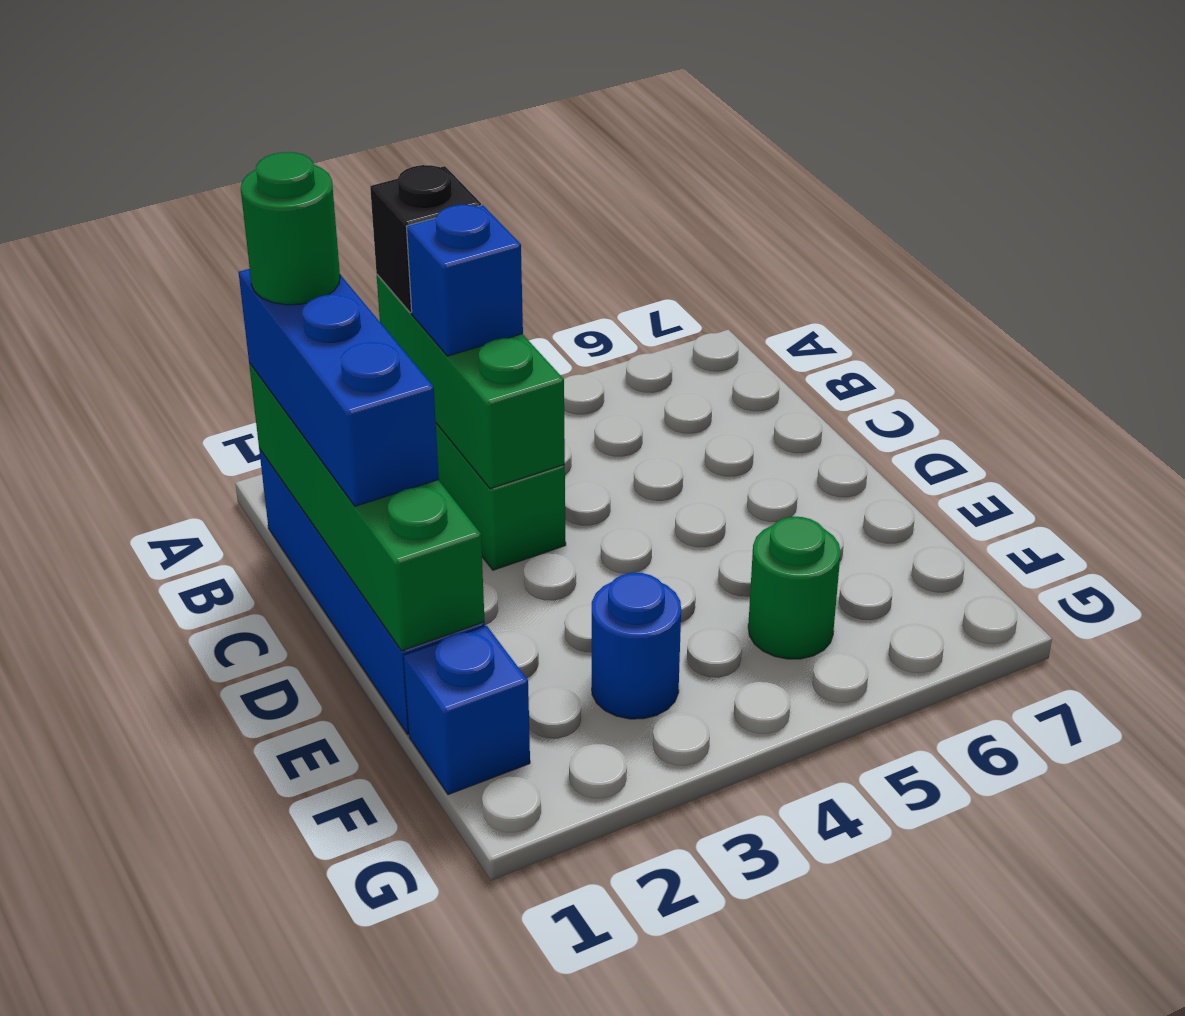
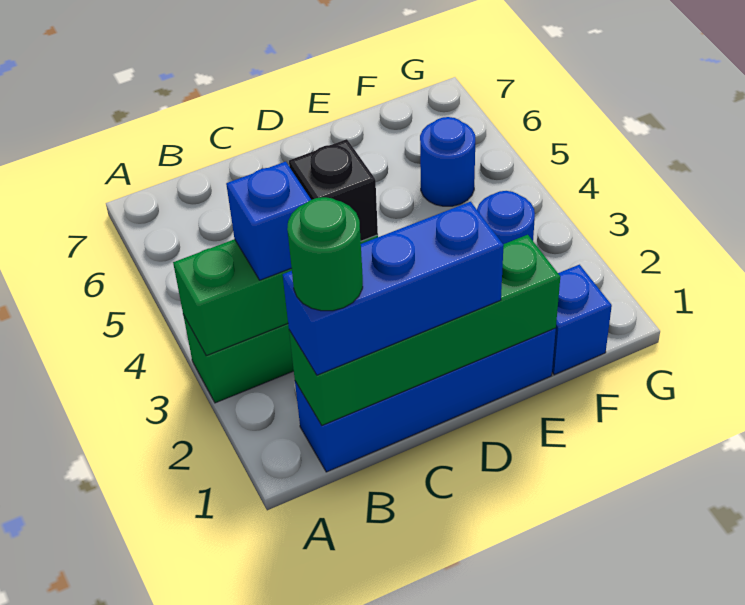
black brick A3 level 3 -> black brick C3 level 3
green round brick F5 level 1 -> blue round brick F5 level 1

